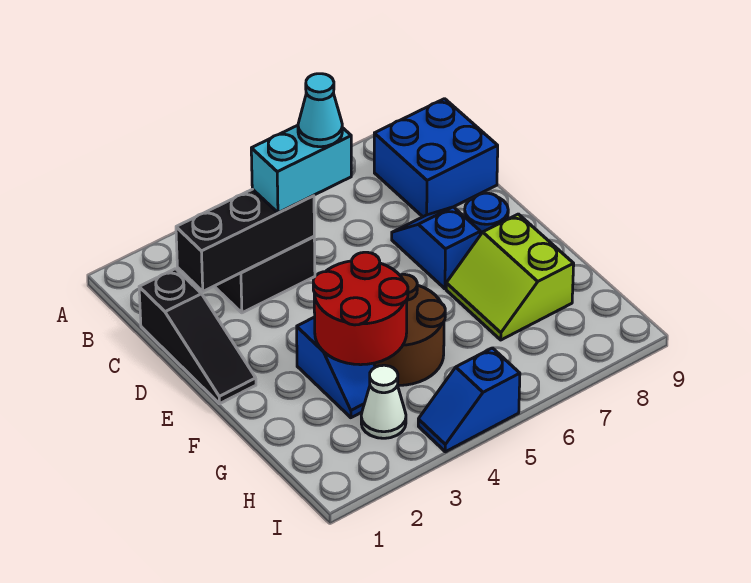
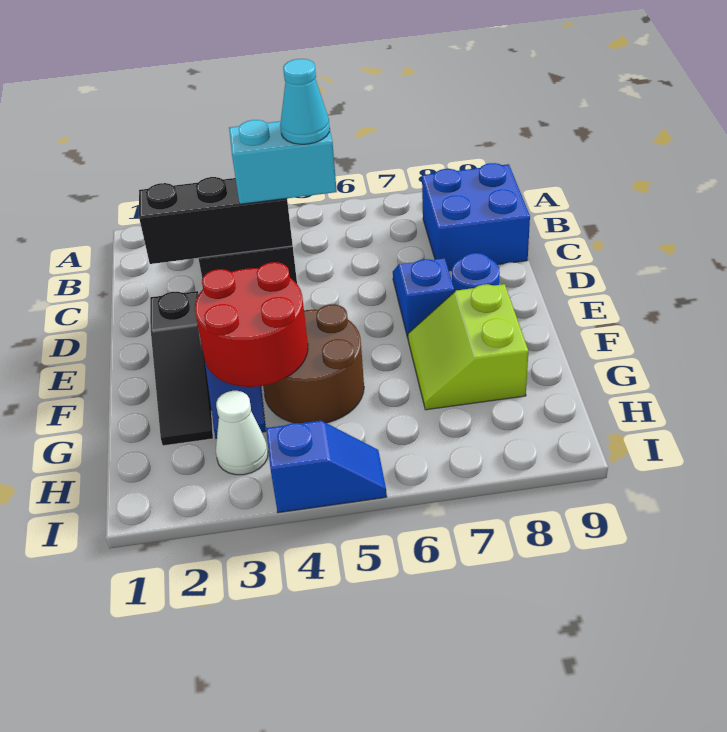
black slope C1:E1 level 1 top C -> black slope E2:G2 level 1 top E
blue slope I4:I5 level 1 top 5 -> blue slope I4:I5 level 1 top 4

